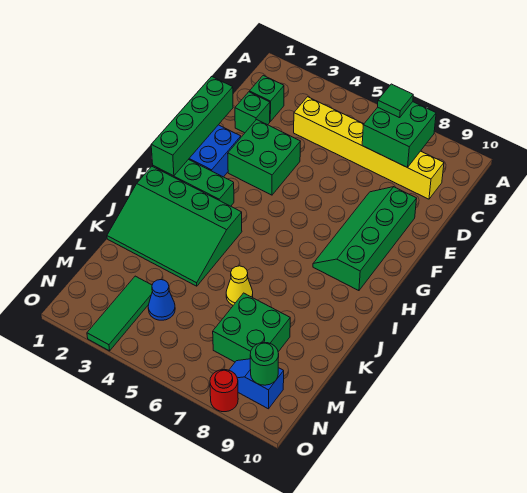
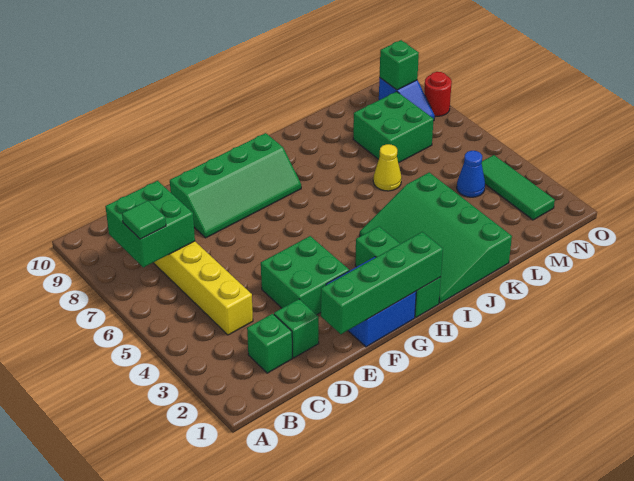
green slope I1:K4 level 1 top I -> green slope I1:K4 level 1 top K
green tile M3:O3 level 1 -> green tile N2:N4 level 1
green round brick N9 level 2 -> green brick N9 level 2

